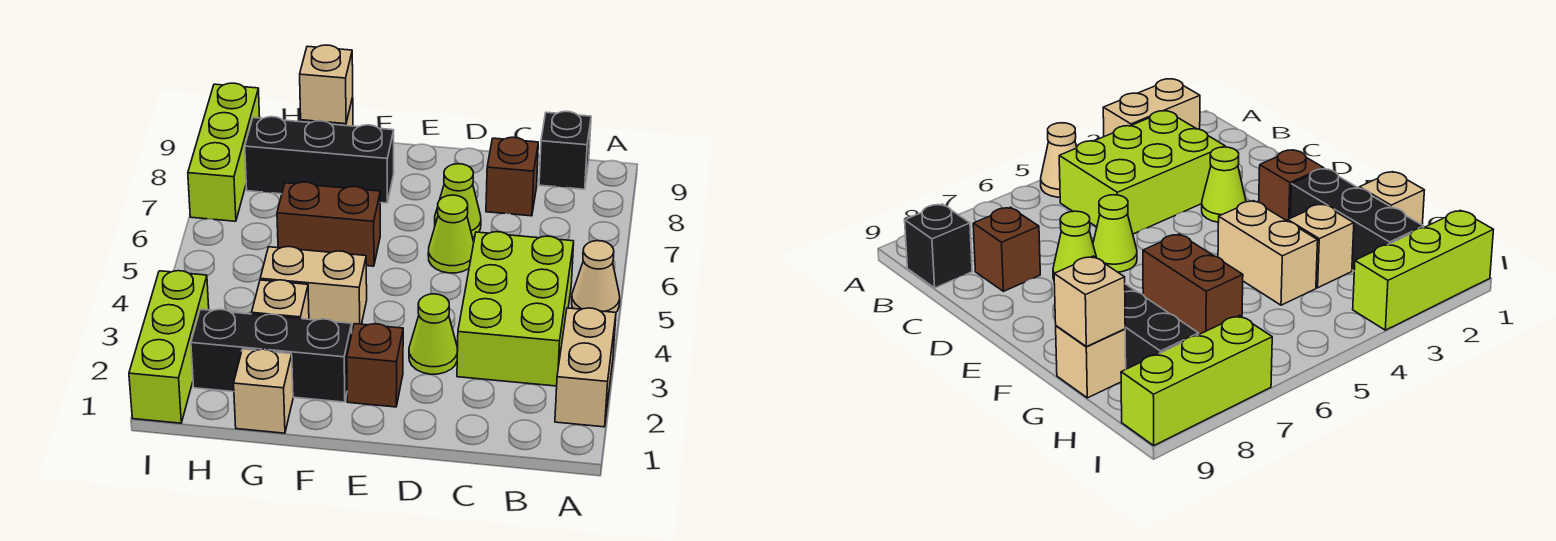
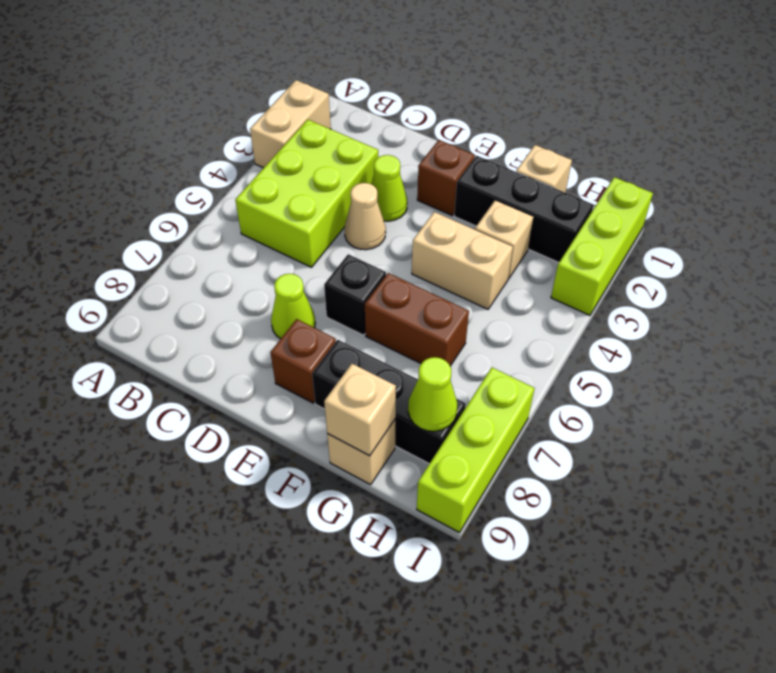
tan cone A5 level 1 -> tan cone D4 level 1
black brick B9 level 1 -> black brick E6 level 1
brown brick C8 level 1 -> brown brick E8 level 1
lime cone D6 level 1 -> lime cone H8 level 2

